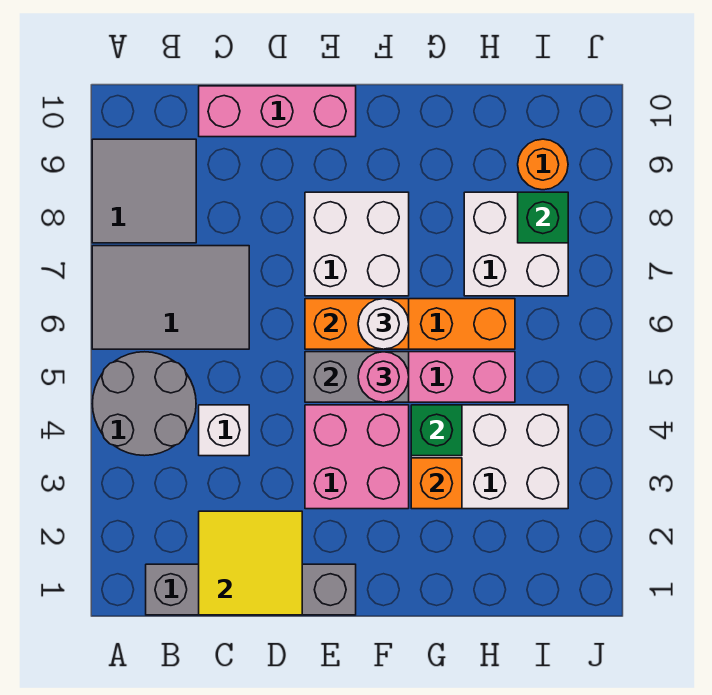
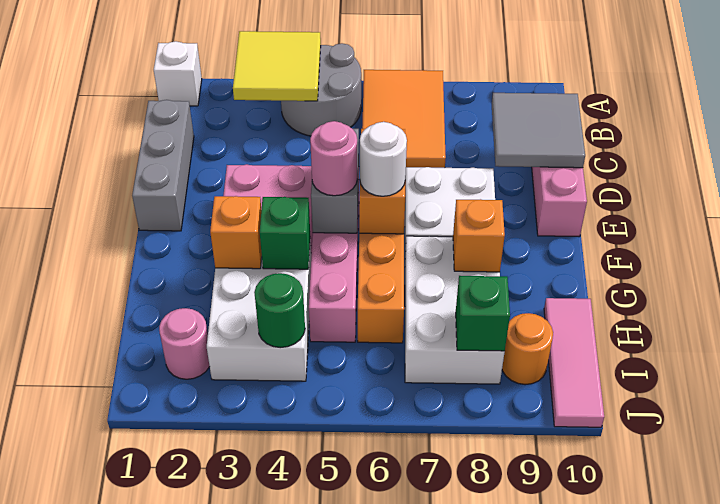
grey tile A6:C7 level 1 -> orange tile A6:C7 level 1
grey tile A8:B9 level 1 -> grey tile C9:D10 level 2
grey brick B1:E1 level 1 -> grey brick C1:E1 level 1
yellow tile C1:D2 level 2 -> yellow tile A3:B4 level 2
white brick C4 level 1 -> white brick A1 level 1
none -> orange brick G8 level 2
white brick H7:I8 level 1 -> white brick G7:I8 level 1
none -> pink tile H10:J10 level 1
none -> pink round brick I2 level 1
none -> green round brick I4 level 2

